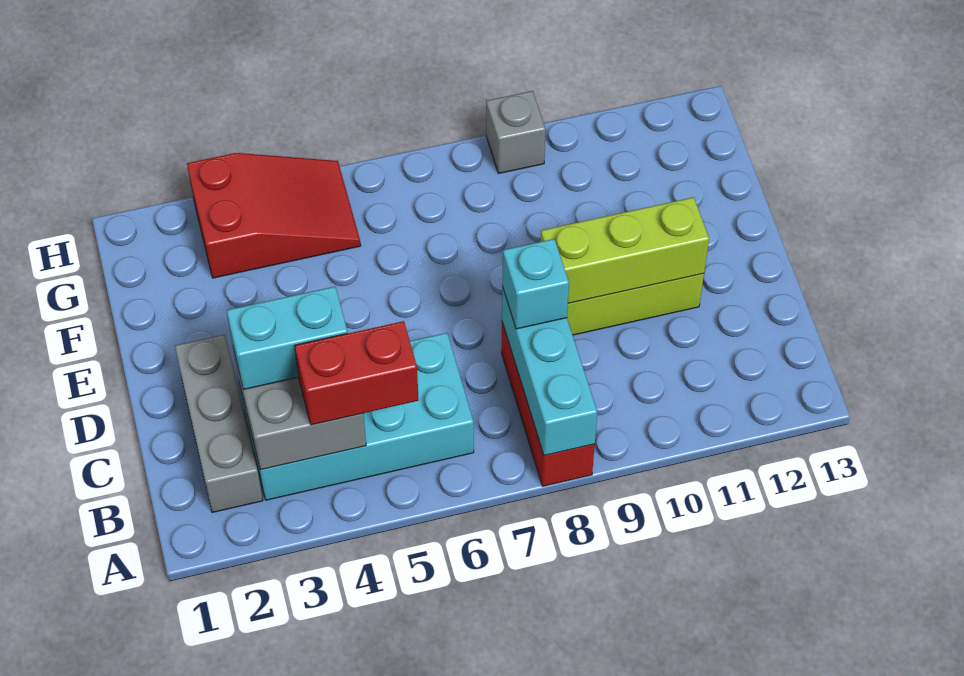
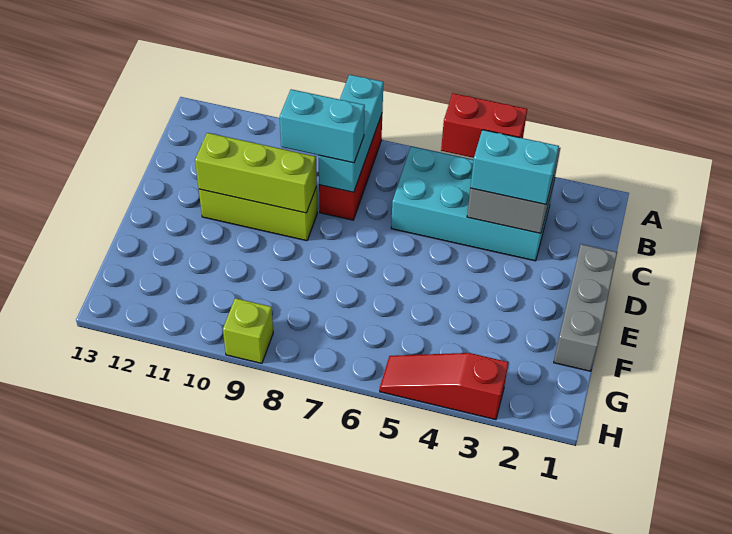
grey brick B2:D2 level 1 -> grey brick D1:F1 level 1
cyan brick C8 level 3 -> cyan brick C8:C9 level 3
red slope G3:H5 level 1 top 3 -> red slope H3:H5 level 1 top 3
grey brick H9 level 1 -> lime brick H9 level 1

